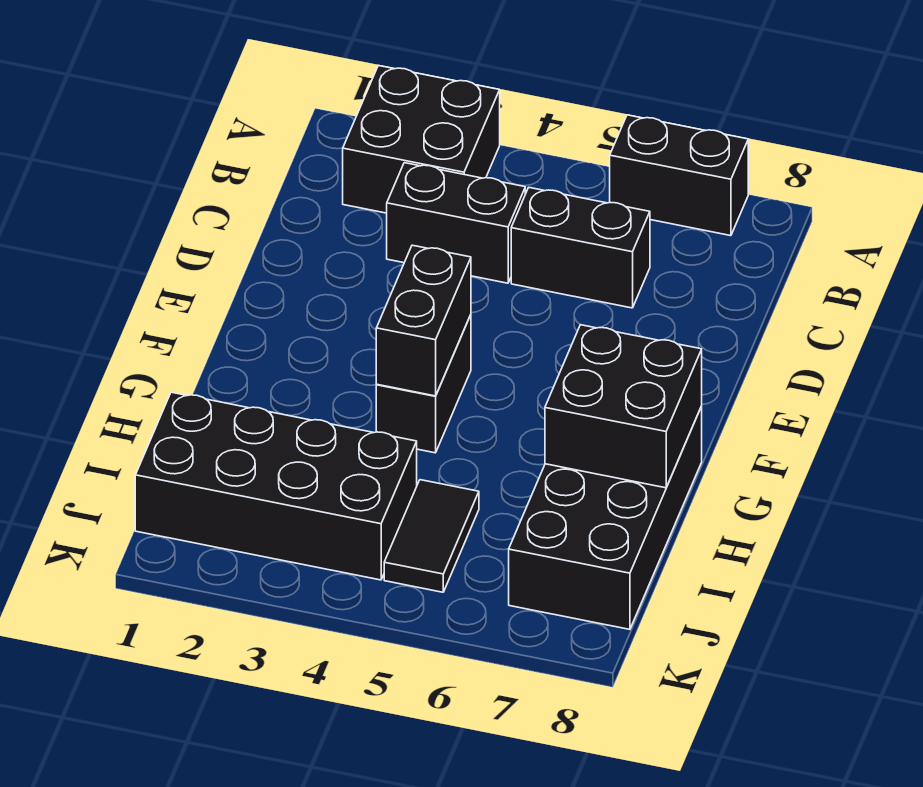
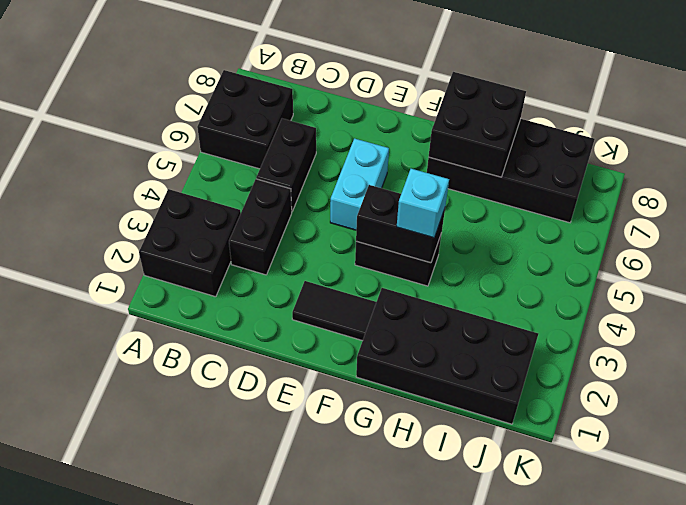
black brick A6:A7 level 1 -> black brick A6:B7 level 1
none -> cyan brick E5:E6 level 1
none -> cyan brick G4 level 3
black brick I1:J4 level 1 -> black brick G1:J2 level 1
black tile I5:J5 level 1 -> black tile E2:F2 level 1

